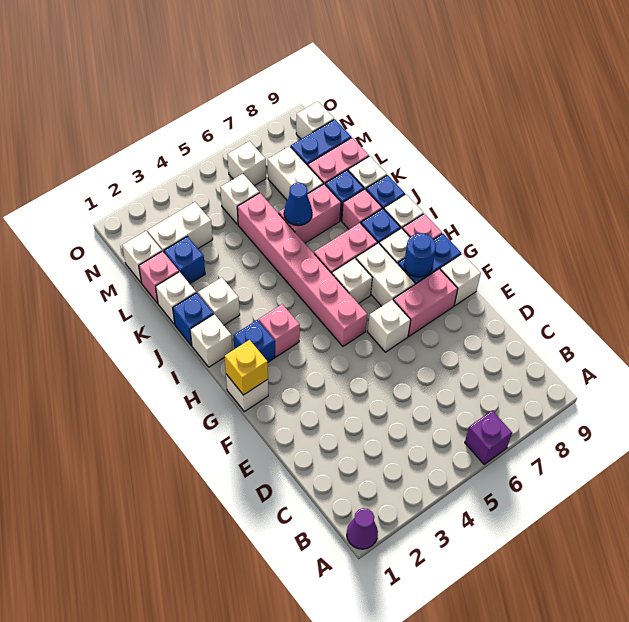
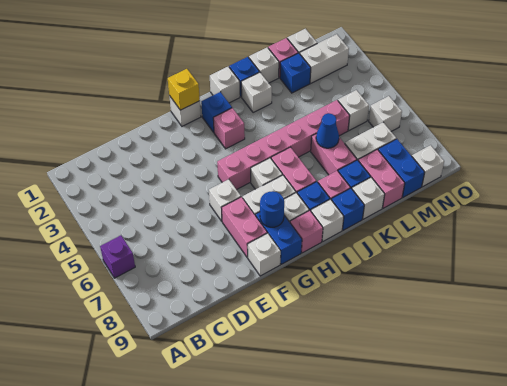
purple cone A1 level 1 -> none
white brick M2:M3 level 1 -> white brick M2:N2 level 1

